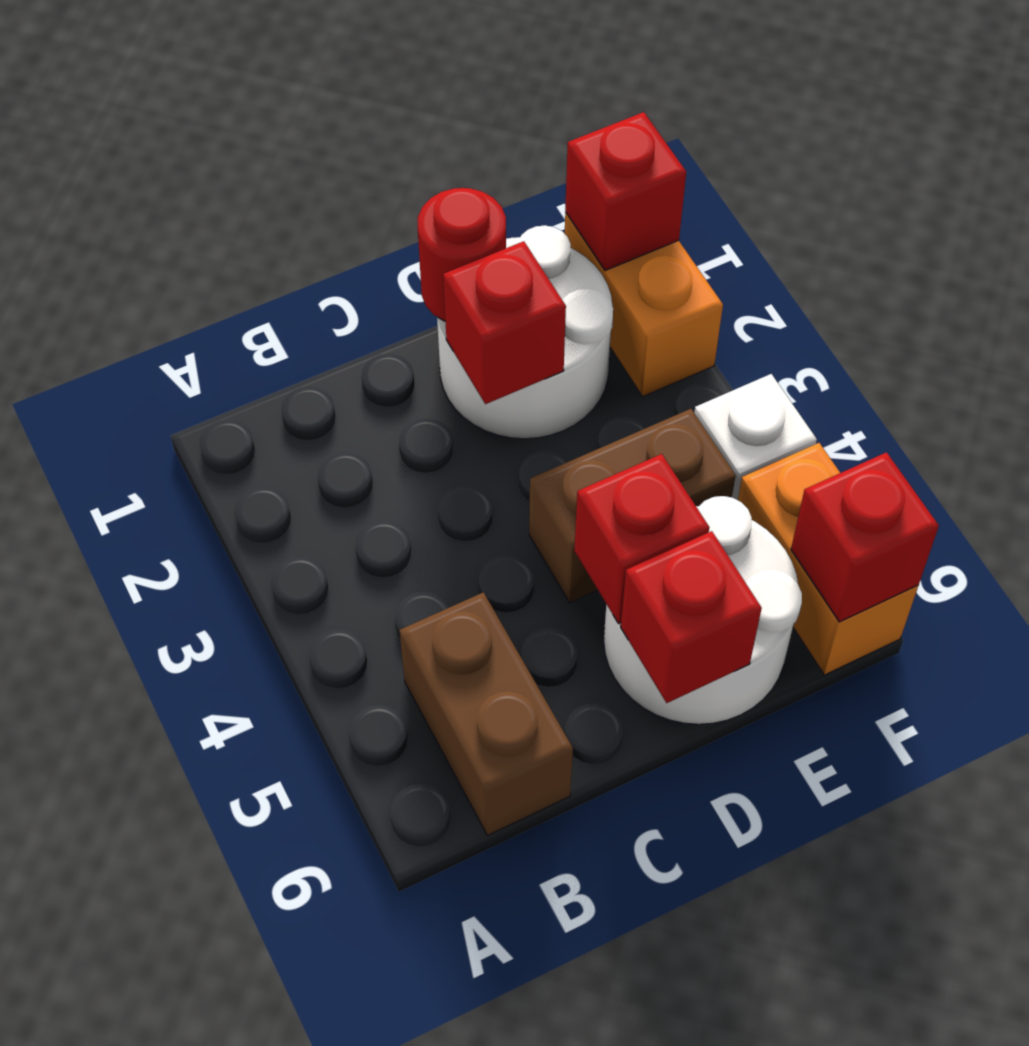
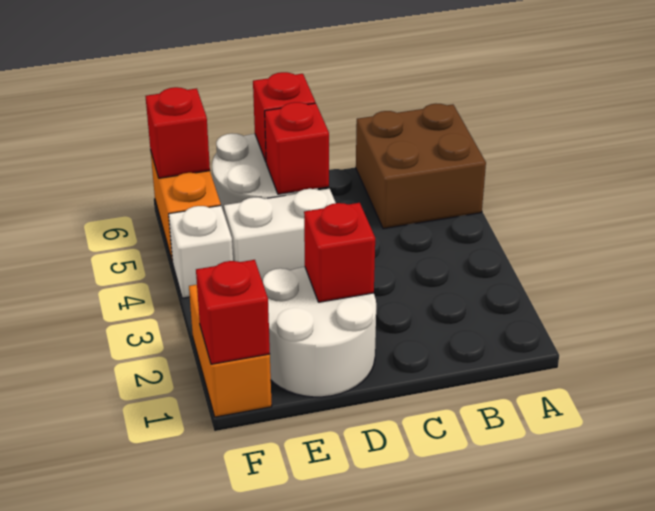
brown brick B5:B6 level 1 -> brown brick A5:B6 level 1
red round brick D1 level 2 -> none
brown brick D4:E4 level 1 -> white brick D4:E4 level 1

